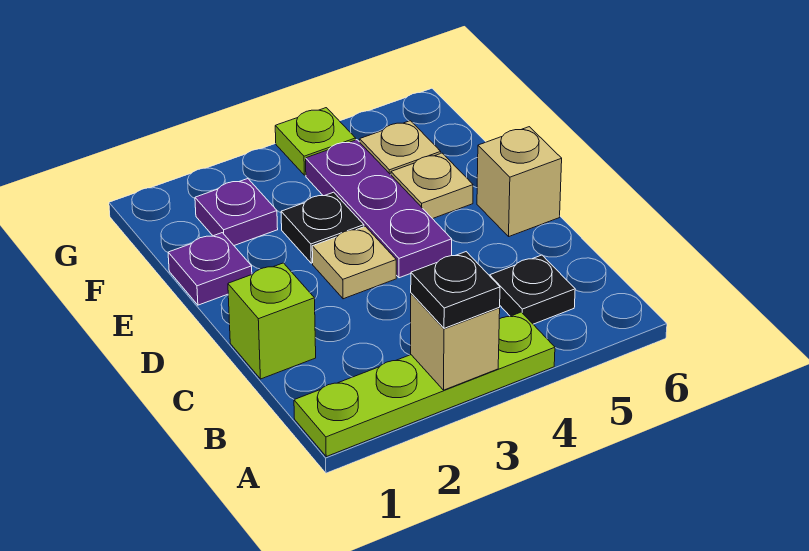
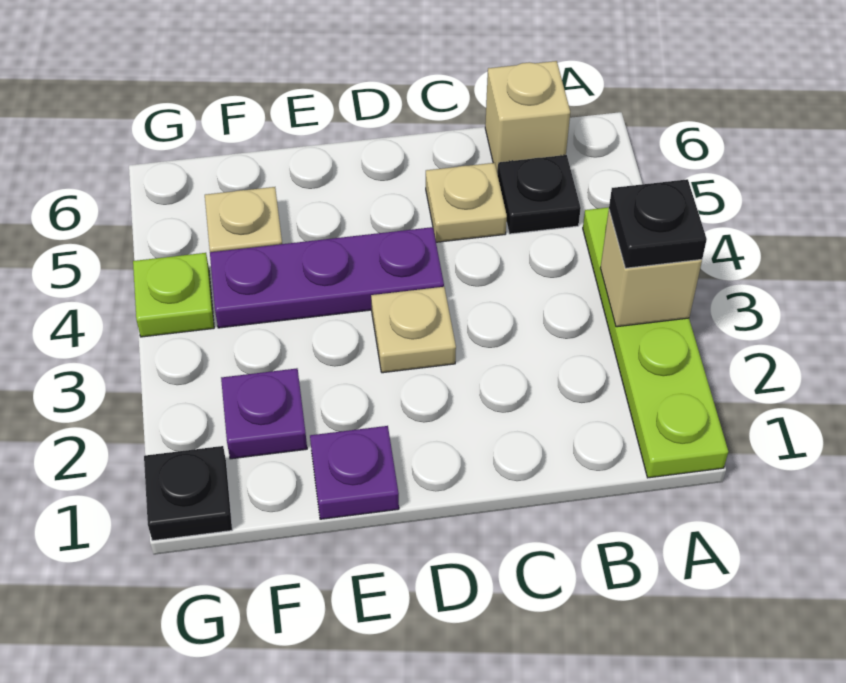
lime brick C1 level 1 -> none
tan brick D6 level 1 -> tan brick B6 level 1
black plate E3 level 1 -> black plate G1 level 1
tan plate E5 level 1 -> tan plate C5 level 1

